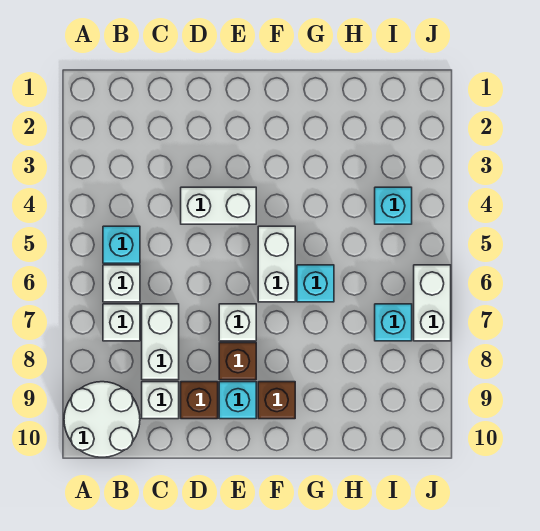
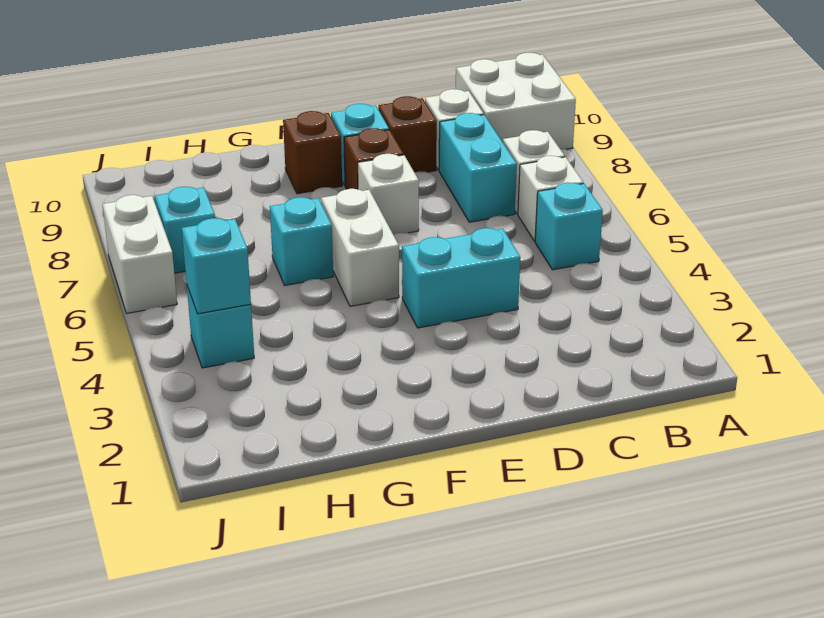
white round brick A9:B10 level 1 -> white brick A9:B10 level 1
white brick C7:C8 level 1 -> cyan brick C7:C8 level 1
white brick D4:E4 level 1 -> cyan brick D4:E4 level 1
none -> cyan brick I4 level 2

